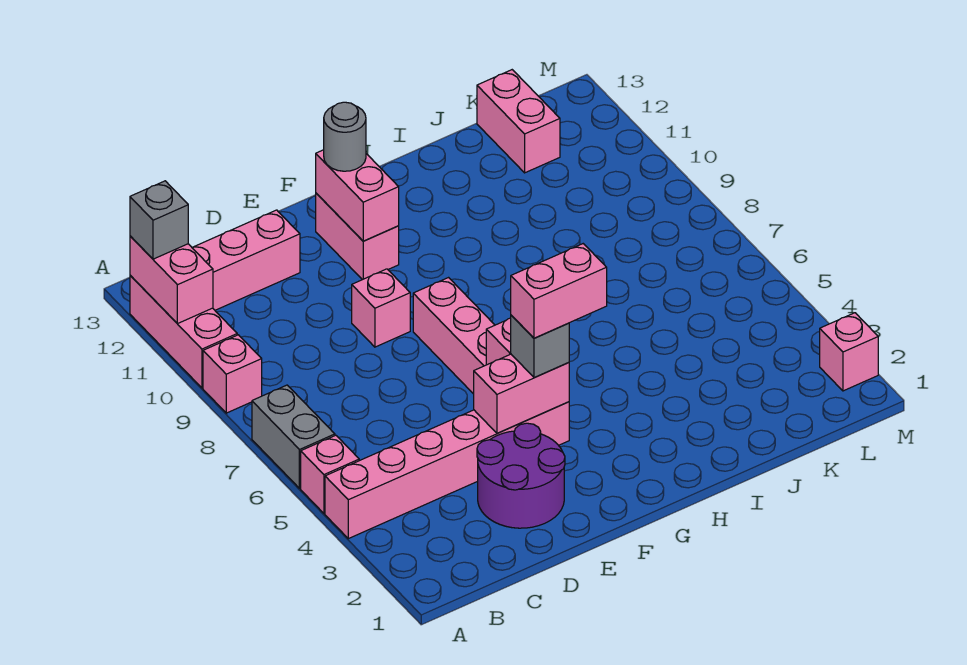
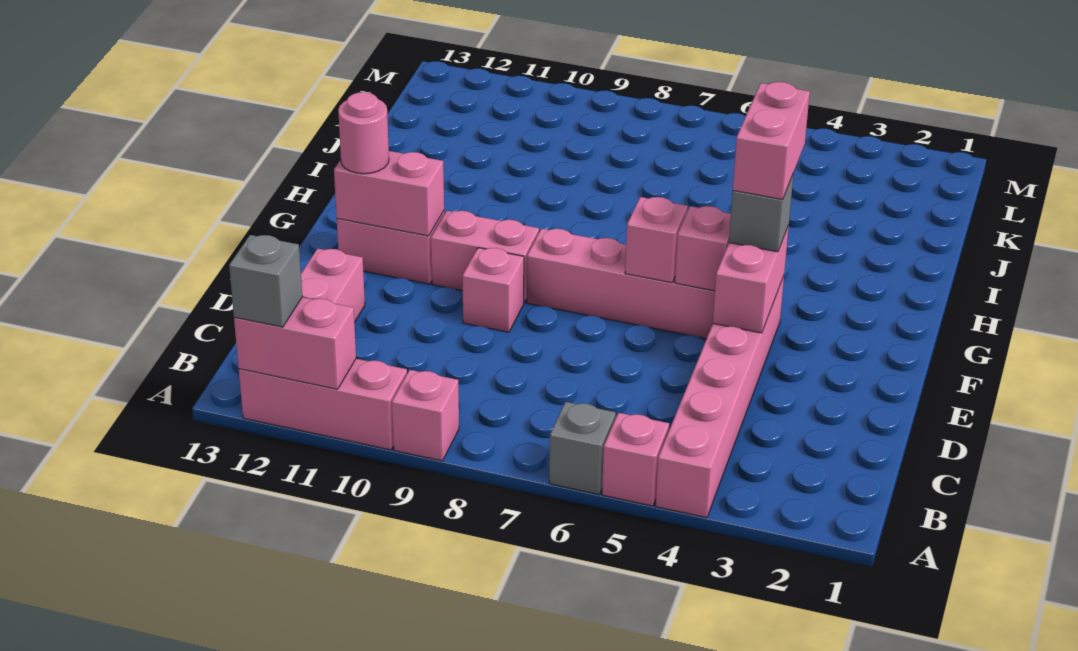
grey brick A6:A7 level 1 -> grey brick A6 level 1
purple round brick D2:E3 level 1 -> none
grey round brick F12 level 3 -> pink round brick F12 level 3
pink brick K12:K13 level 1 -> pink brick F9:F10 level 1
pink brick M2 level 1 -> pink brick F6 level 2

